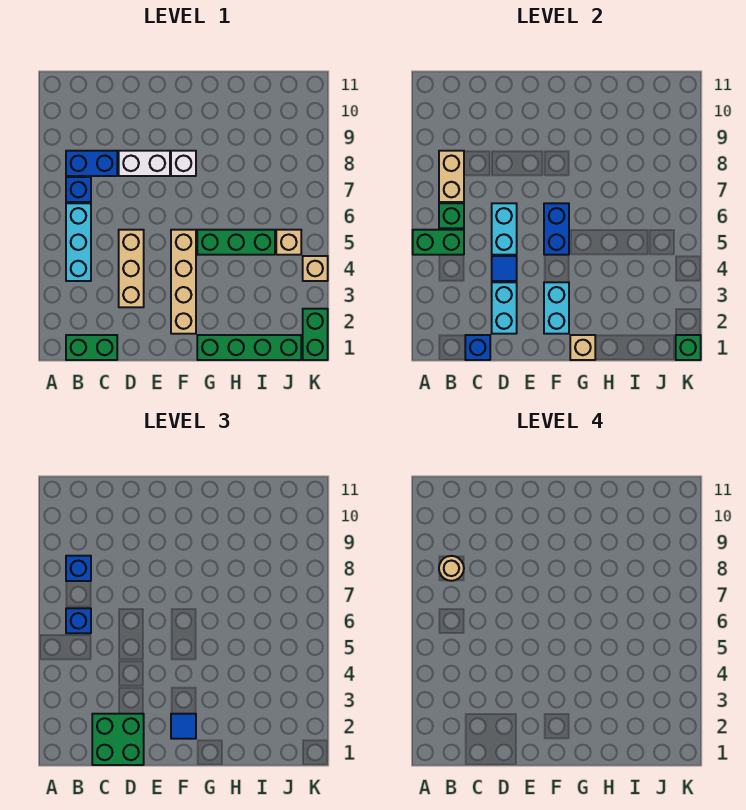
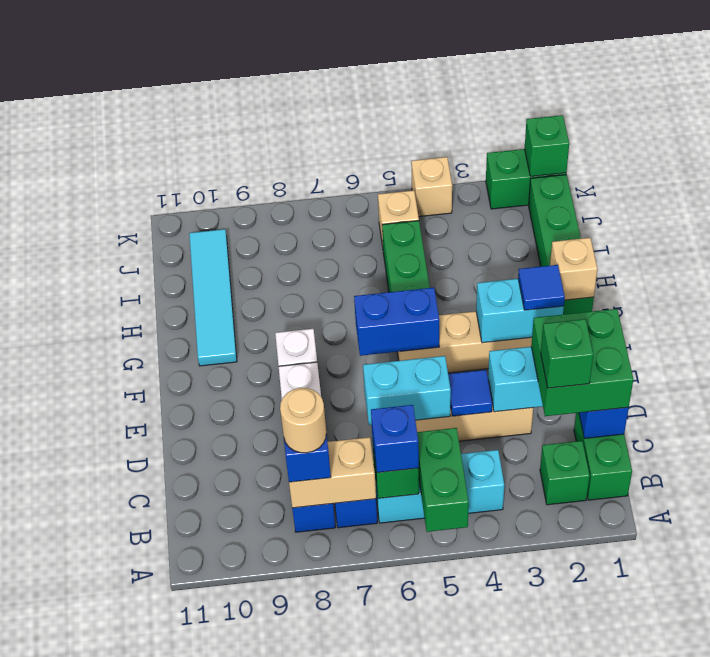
none -> green brick B2 level 1
none -> green brick C2 level 4
none -> cyan tile G10:J10 level 1

